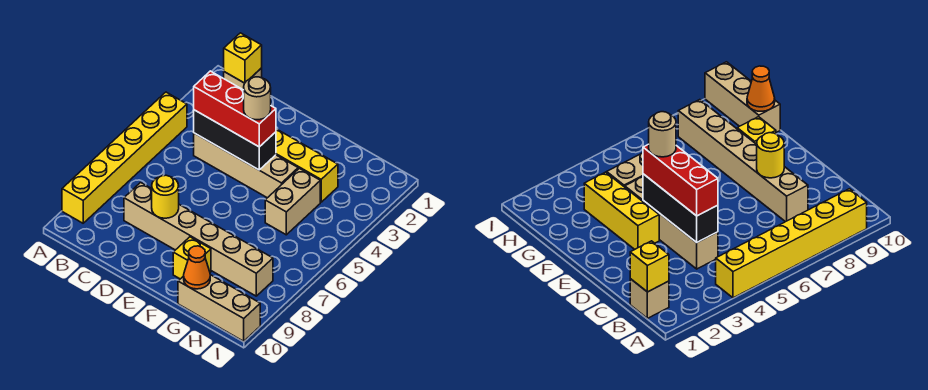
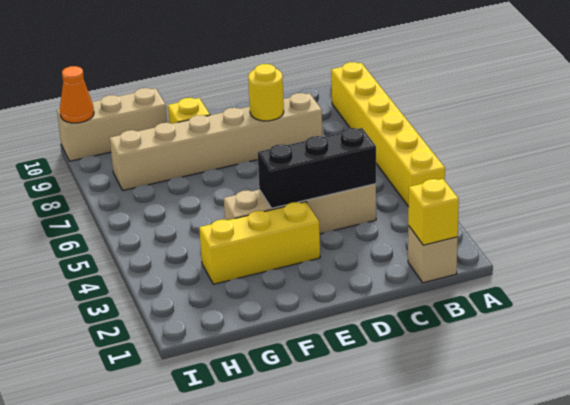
red brick C4:E4 level 3 -> none
tan round brick E4 level 4 -> none
tan brick G4:G5 level 1 -> none
orange cone G10 level 2 -> orange cone I10 level 2

